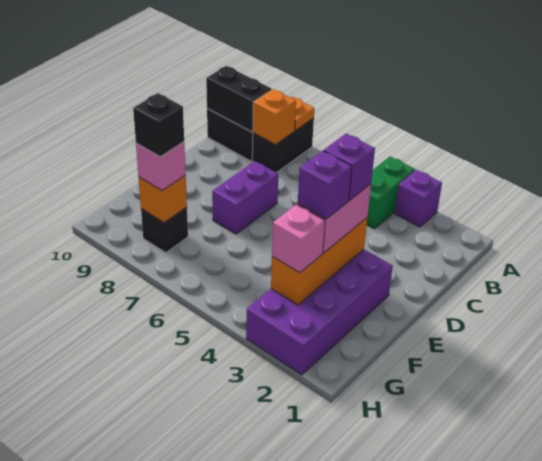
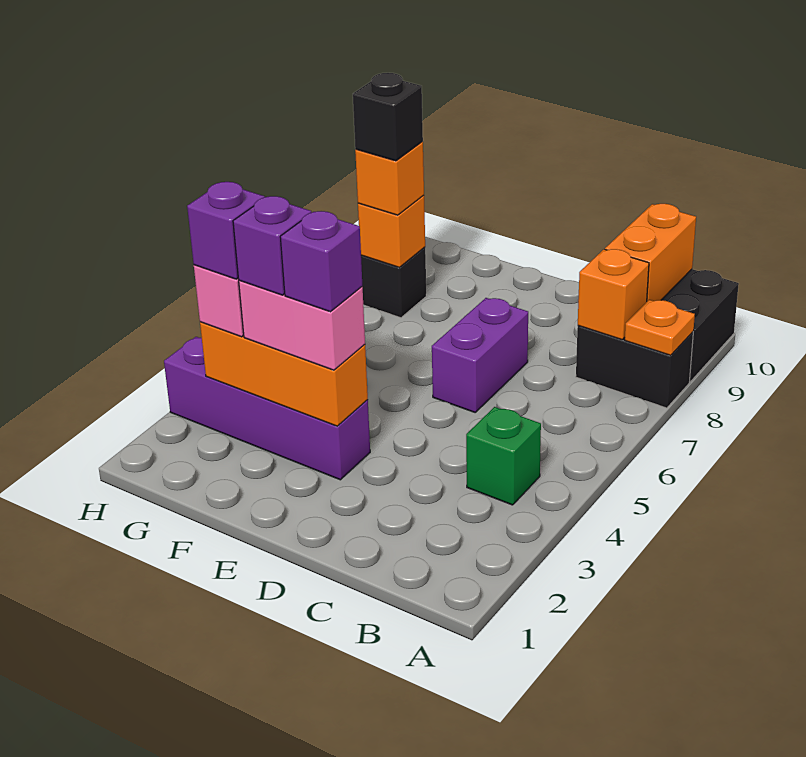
purple brick A3 level 1 -> purple brick G3 level 4
green brick A4:B4 level 1 -> green brick B4 level 1
black brick B9:B10 level 2 -> orange brick B9:B10 level 2
purple brick D7:E7 level 1 -> purple brick D6:D7 level 1
purple brick E2:H3 level 1 -> purple brick E3:H3 level 1
pink brick G8 level 3 -> orange brick G8 level 3

